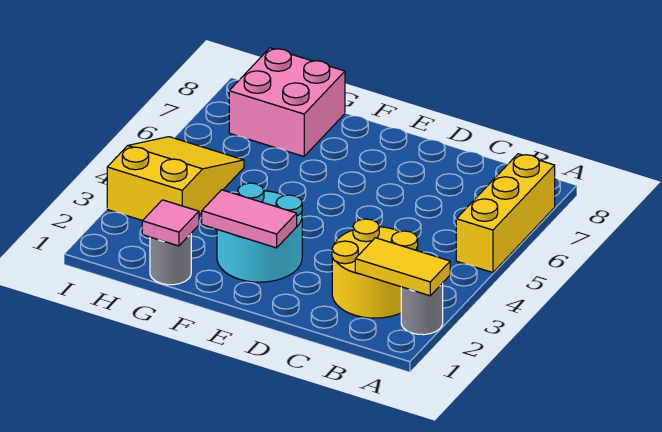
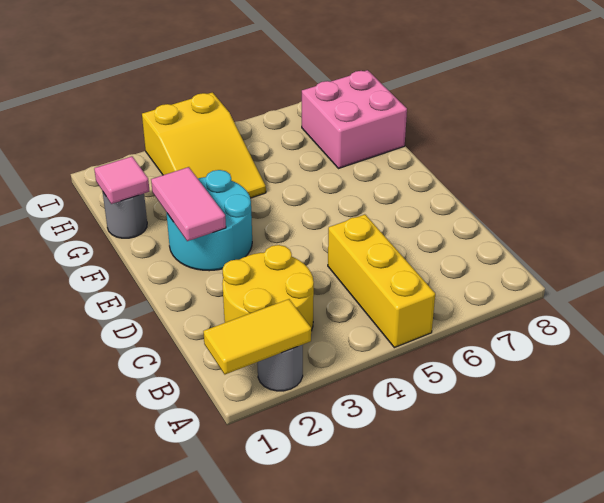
yellow tile A2:B2 level 2 -> yellow tile A1:A2 level 2
yellow brick A5:A7 level 1 -> yellow brick A5:C5 level 1
yellow slope H3:I5 level 1 top 3 -> yellow slope G3:I4 level 1 top I

